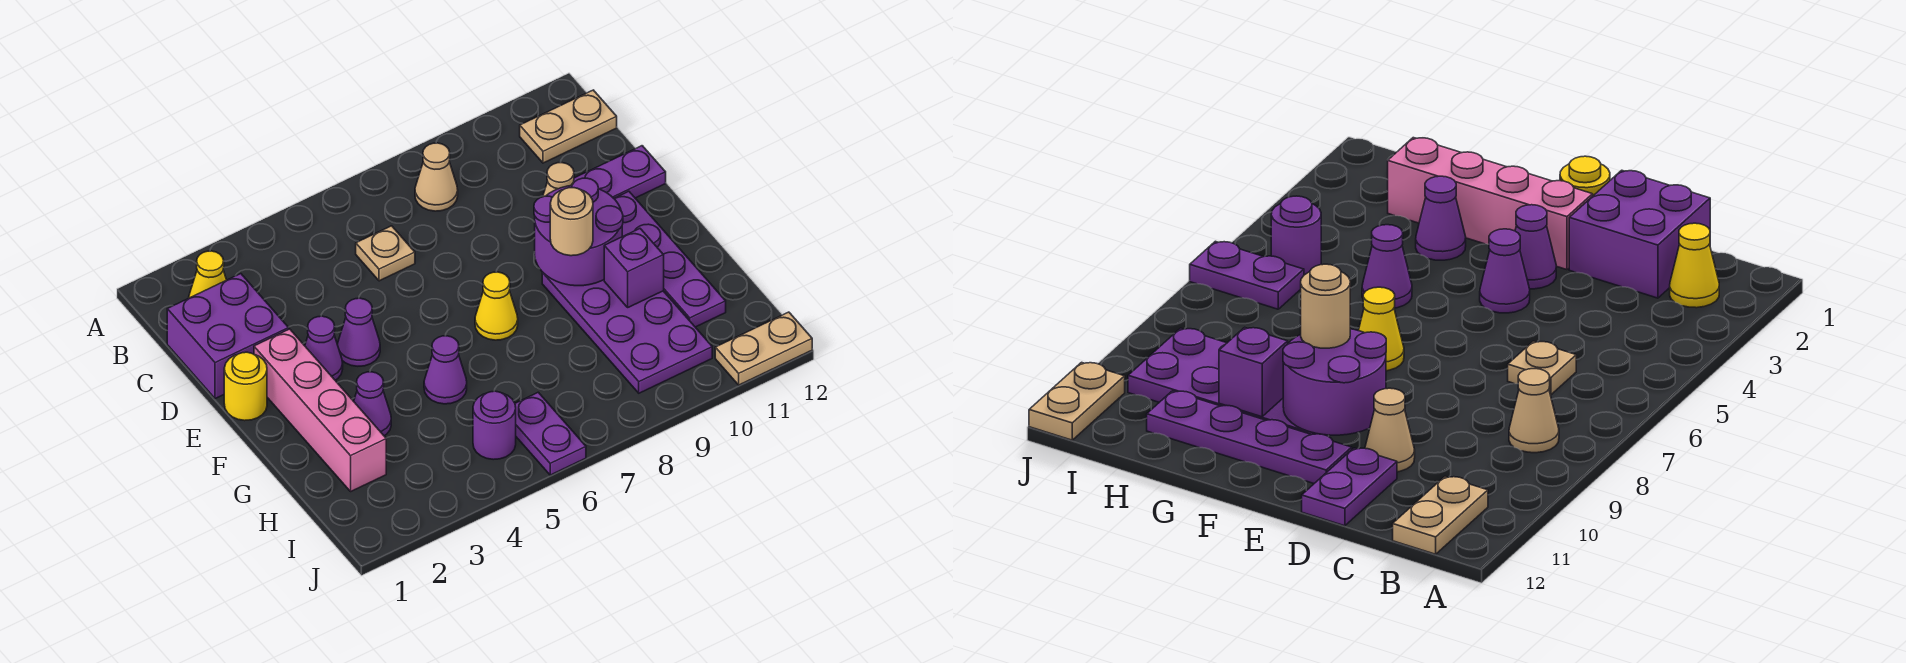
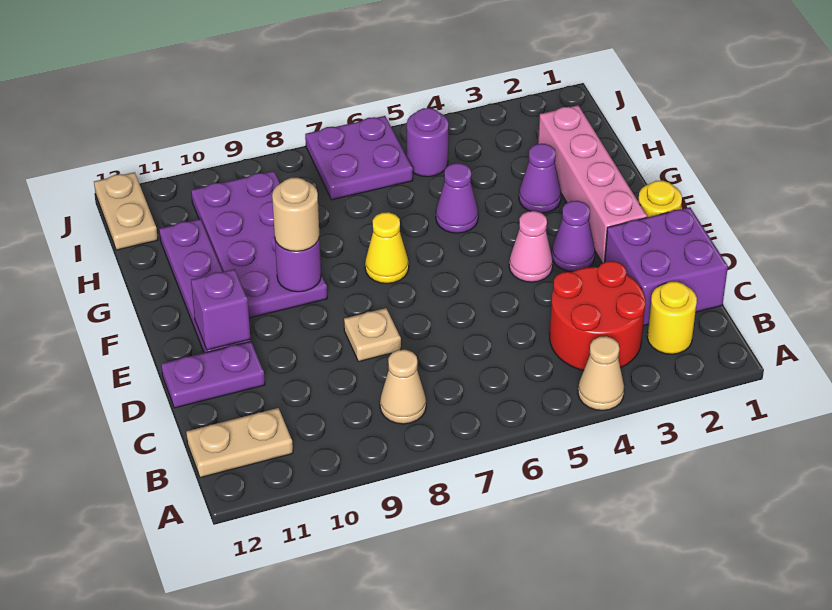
yellow cone B2 level 1 -> yellow round brick B2 level 1
none -> red round brick B3:C4 level 1
tan plate C6 level 1 -> tan plate D8 level 1
tan cone D10 level 1 -> tan cone A4 level 1
purple cone E4 level 1 -> pink cone E4 level 1
purple round brick E9:F10 level 2 -> purple round brick F9 level 2
purple brick G10 level 2 -> purple brick E11 level 2
purple plate I6:J6 level 1 -> purple plate I6:J7 level 1
tan plate J11:J12 level 1 -> tan plate I12:J12 level 1

